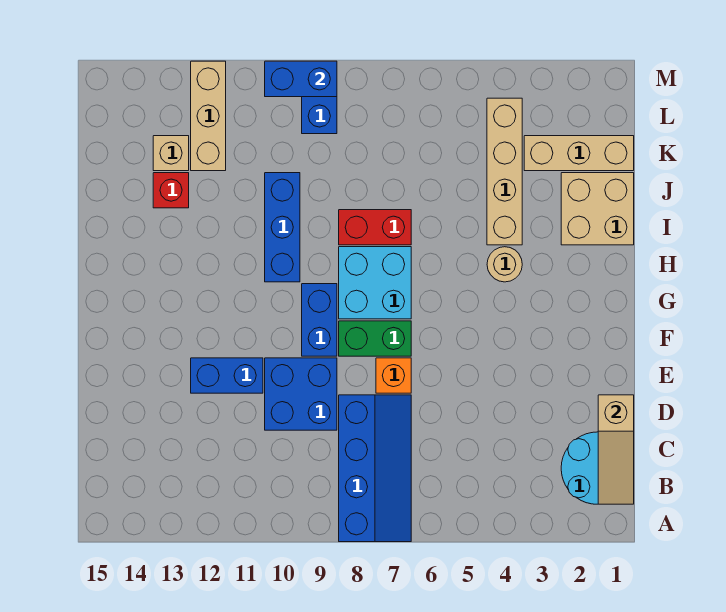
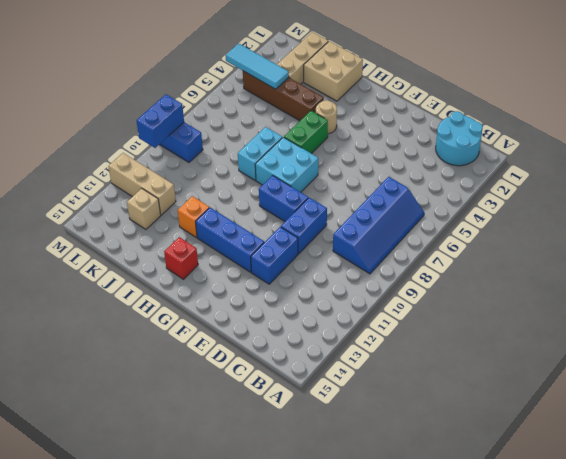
blue slope A7:D8 level 1 top 8 -> blue slope B6:C9 level 1 top C
tan slope B1:D1 level 2 top D -> none
blue brick D9:E10 level 1 -> blue brick E9:E10 level 1
orange brick E7 level 1 -> orange brick I12 level 1
green brick F7:F8 level 1 -> green brick H5:H6 level 1
blue brick H10:J10 level 1 -> blue brick F12:H12 level 1
tan brick I4:L4 level 1 -> brown brick I4:L4 level 1
red brick I7:I8 level 1 -> cyan brick I7:I8 level 1
red brick J13 level 1 -> red brick H14 level 1
none -> cyan tile K4:M4 level 2

